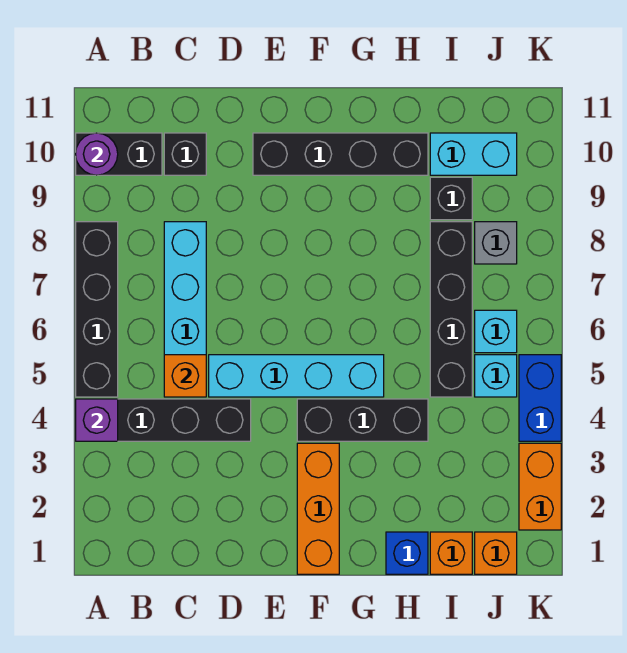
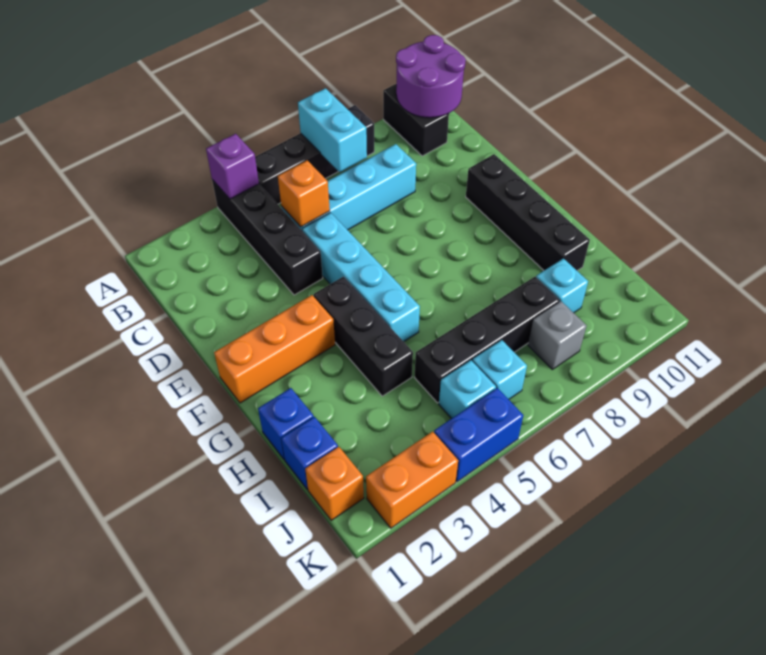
purple round brick A10 level 2 -> purple round brick A10:B11 level 2
black brick C10 level 1 -> none
orange brick I1 level 1 -> blue brick I1 level 1
black brick I9 level 1 -> cyan brick I9 level 1
cyan brick I10:J10 level 1 -> cyan brick A7:B7 level 2

